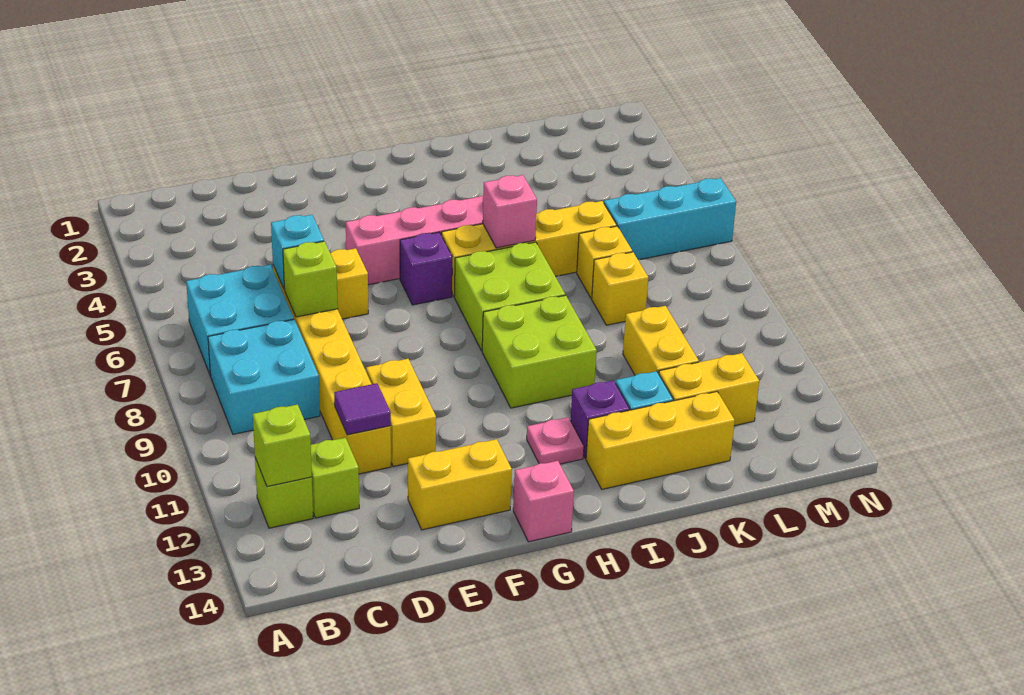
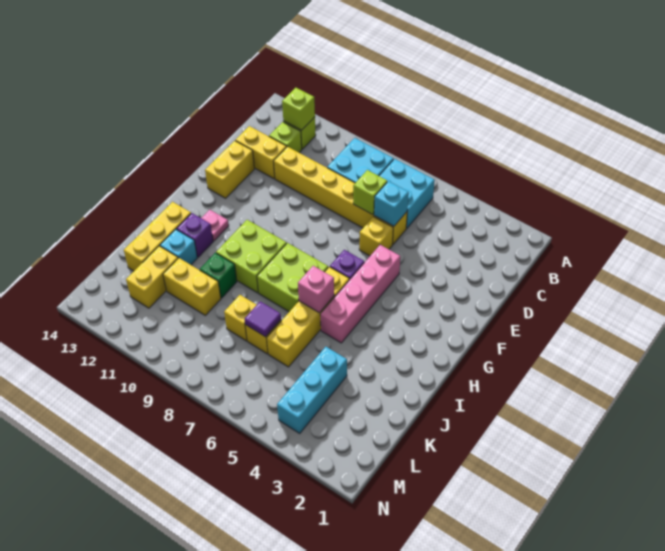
purple tile D11 level 2 -> purple tile K7 level 2
yellow brick E10:E11 level 1 -> yellow brick D12:D13 level 1
pink brick G14 level 1 -> none
none -> green brick J10 level 1
cyan brick L6:N6 level 1 -> cyan brick K4:M4 level 1

